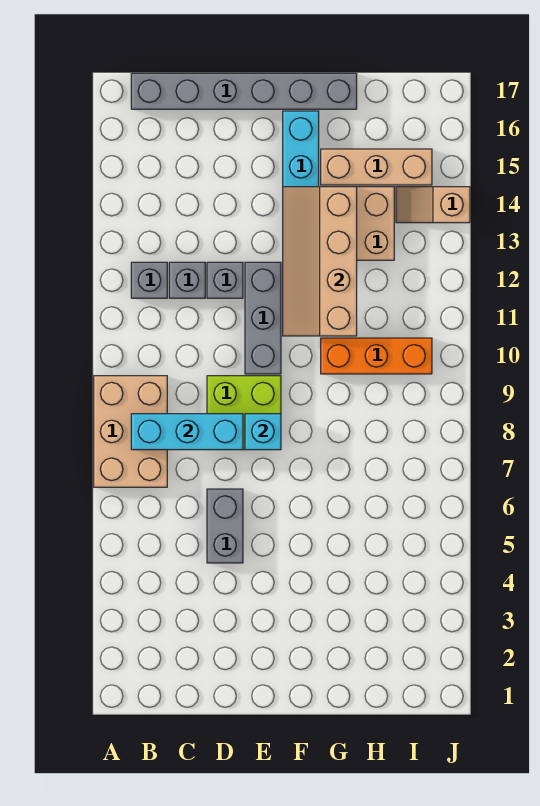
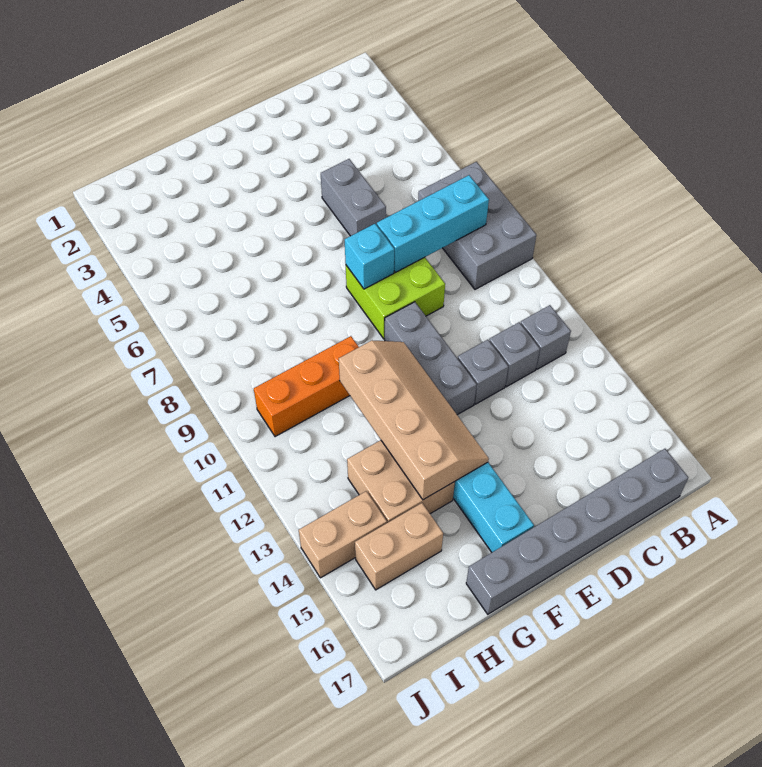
tan brick A7:B9 level 1 -> grey brick A7:B9 level 1
tan brick G15:I15 level 1 -> tan brick H15:I15 level 1
tan slope I14:J14 level 1 top J -> tan brick I14:J14 level 1

